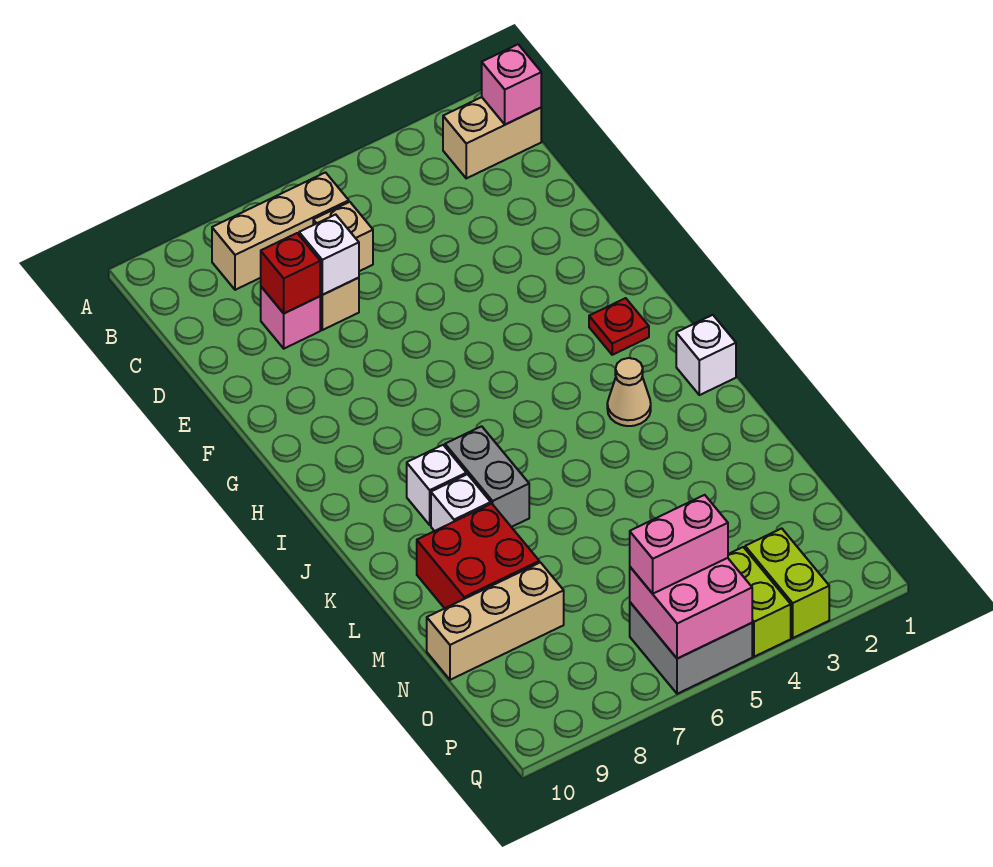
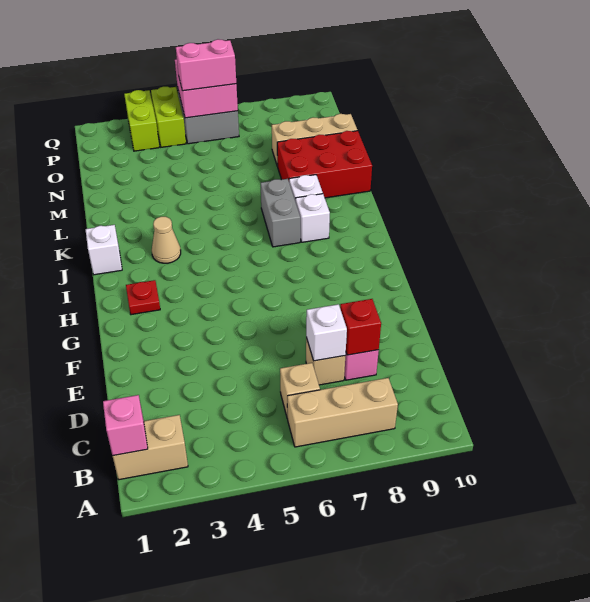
red brick L8:M9 level 1 -> red brick L8:M10 level 1

